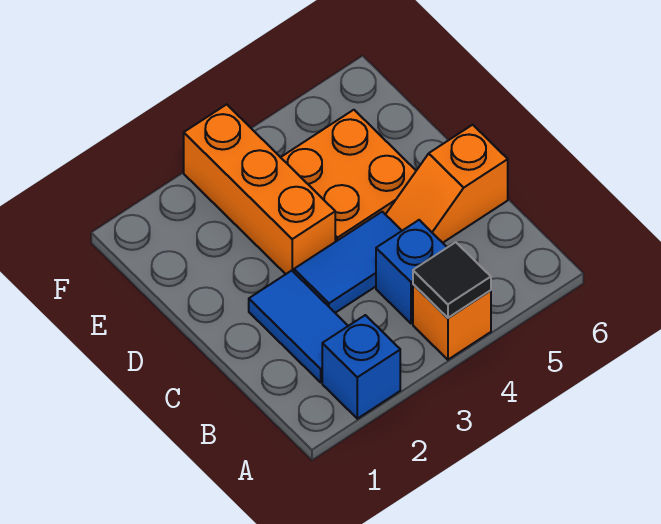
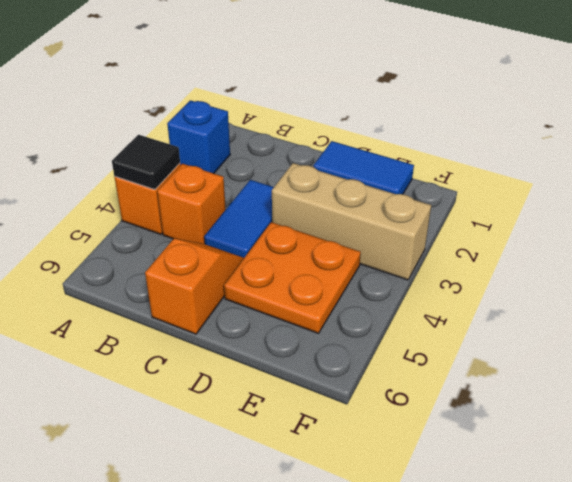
blue tile B2:C2 level 1 -> blue tile D1:E1 level 1
blue brick B4 level 1 -> orange brick B4 level 1
orange brick D3:F3 level 1 -> tan brick D3:F3 level 1

